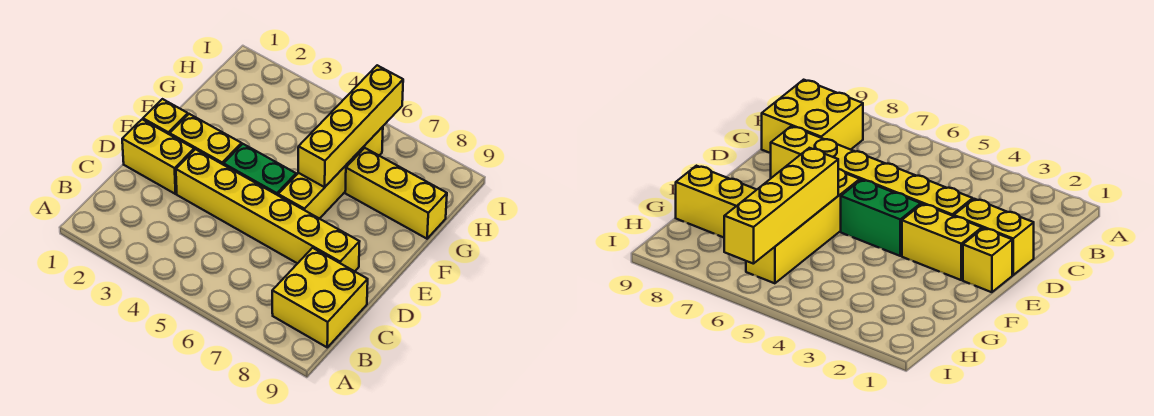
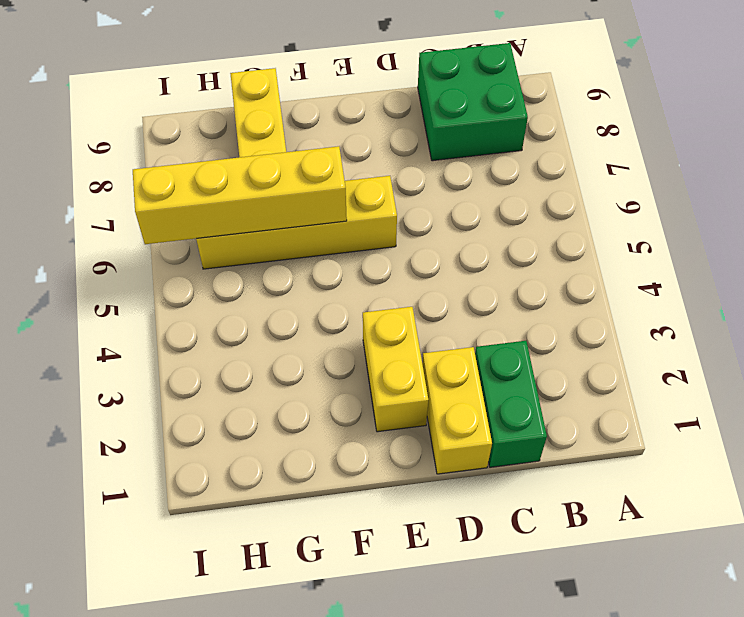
yellow brick B8:C9 level 1 -> green brick B8:C9 level 1
yellow brick D3:D8 level 1 -> none
yellow brick E1 level 1 -> none
green brick E4:E5 level 1 -> green brick C1:C2 level 1

